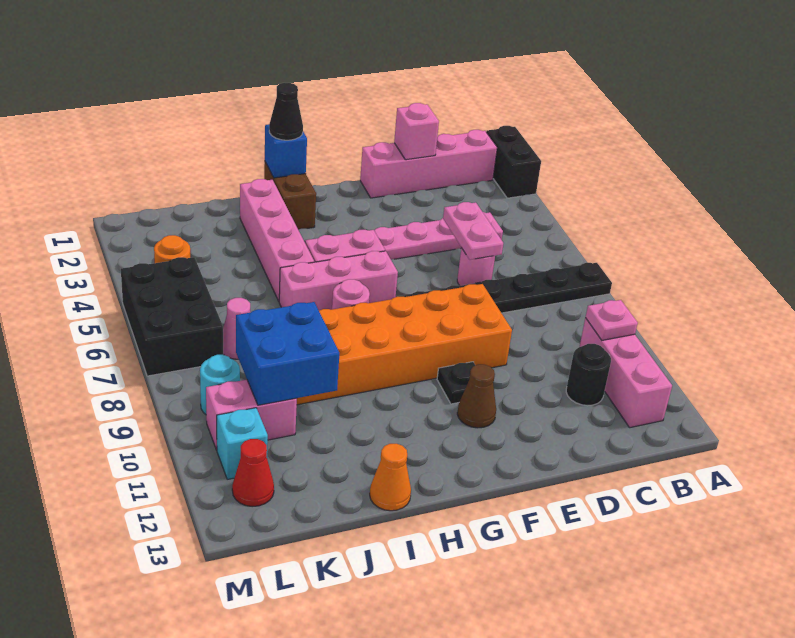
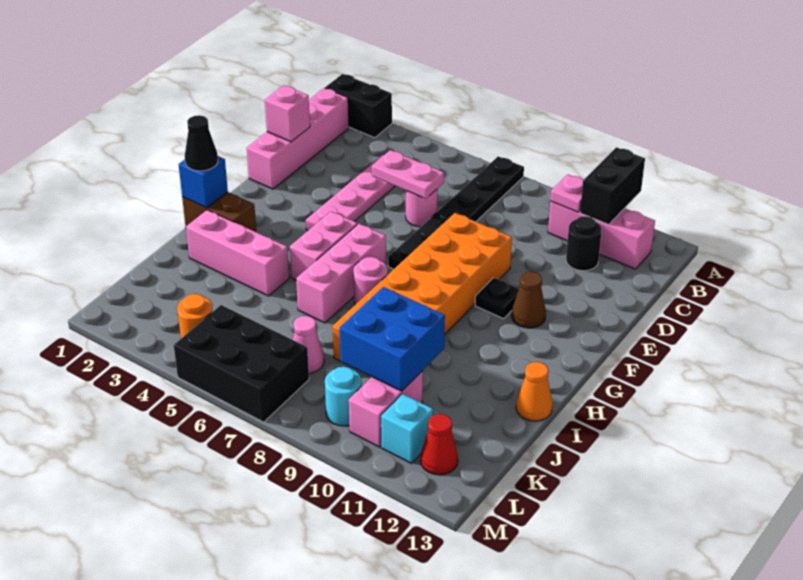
none -> black brick A11:B11 level 2
pink brick I2:I5 level 1 -> pink brick I2:I4 level 1

